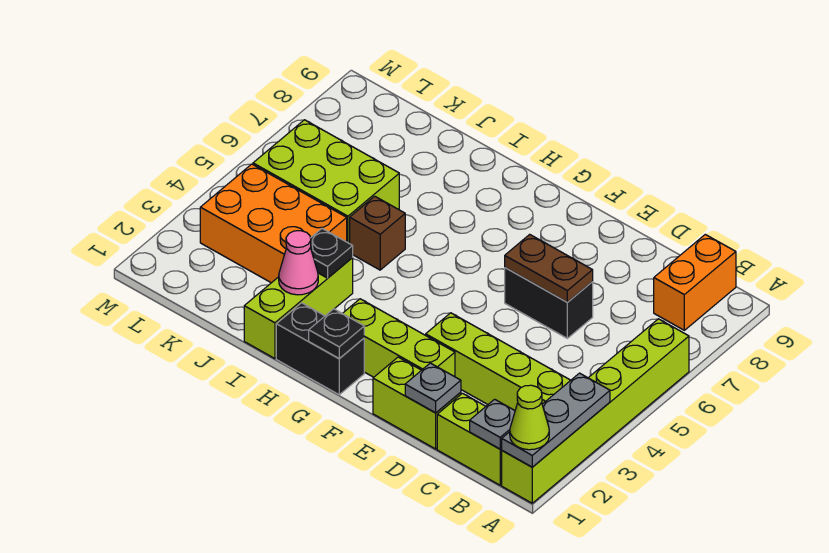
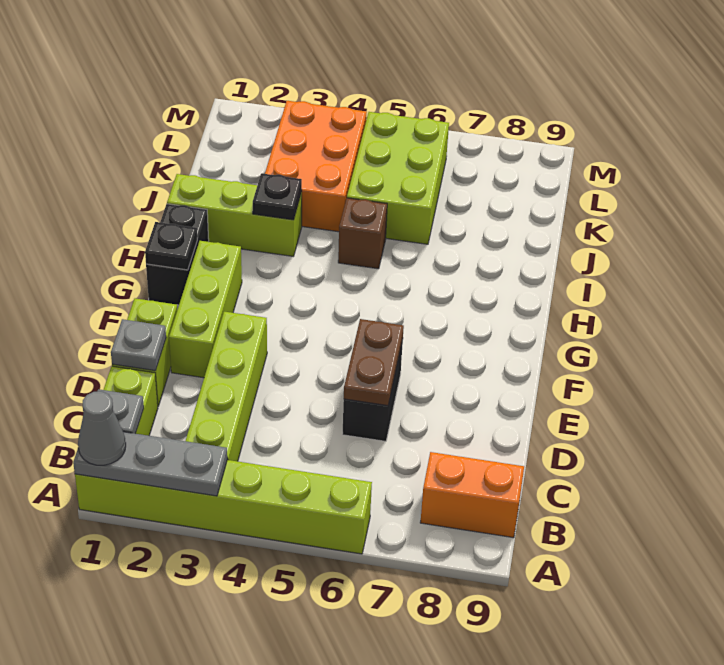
lime cone A1 level 3 -> grey cone A1 level 3
pink cone I2 level 2 -> none

